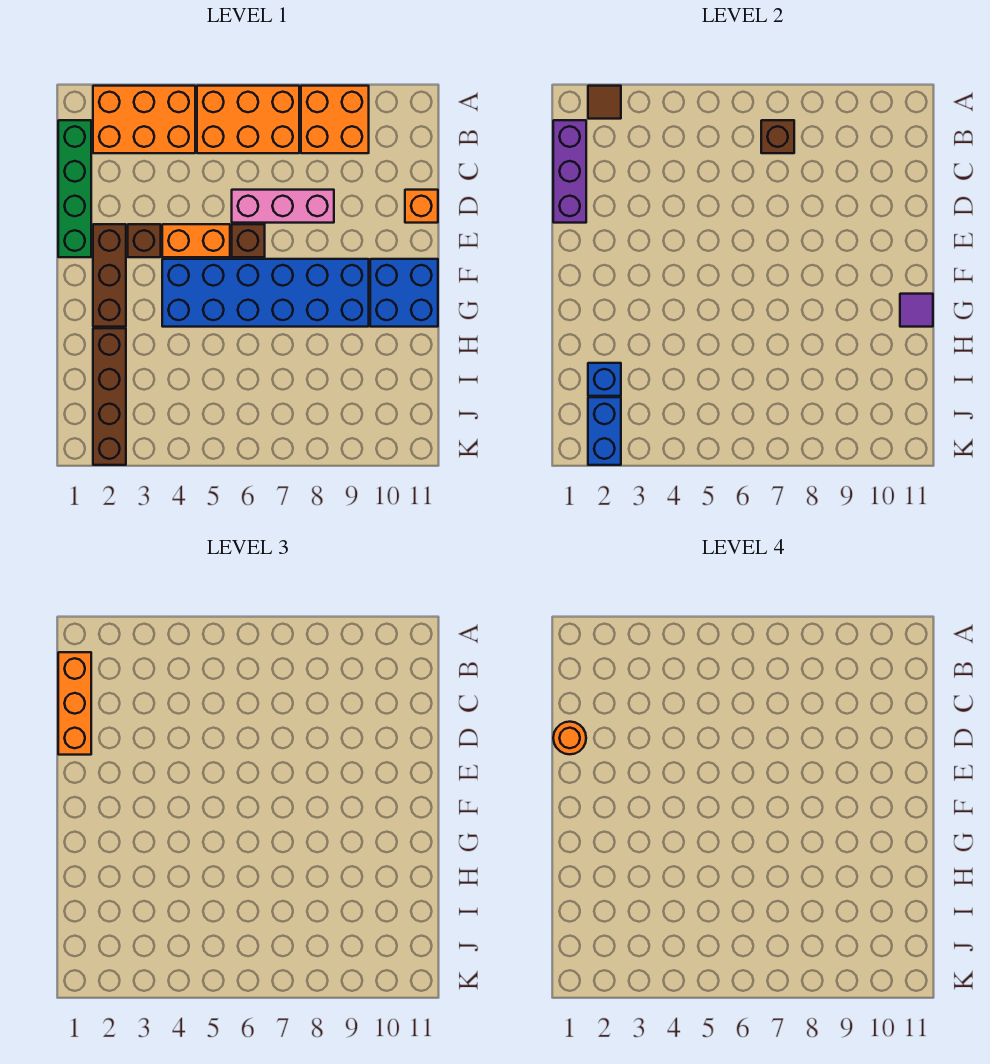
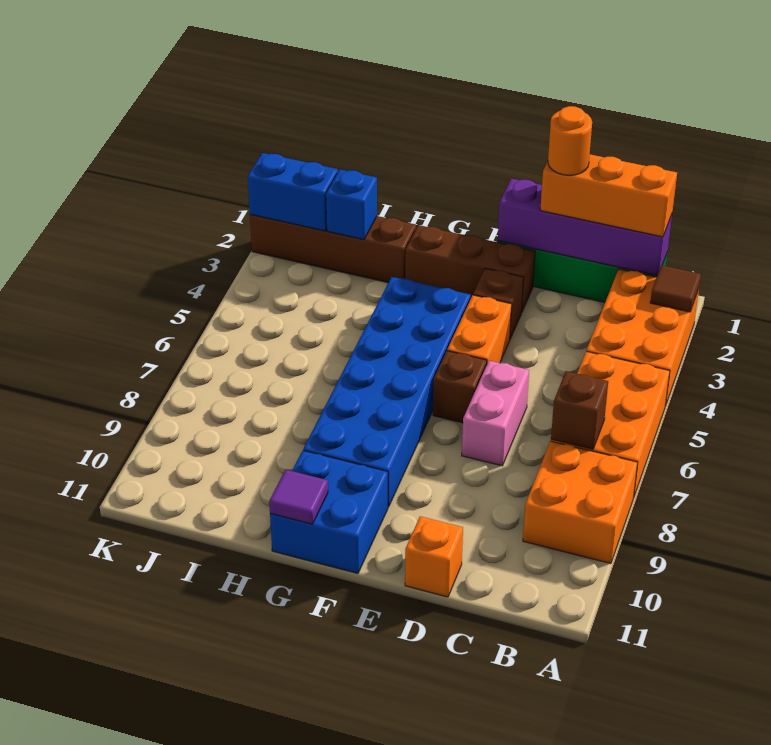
purple brick B1:D1 level 2 -> purple brick B1:E1 level 2
pink brick D6:D8 level 1 -> pink brick D6:D7 level 1

